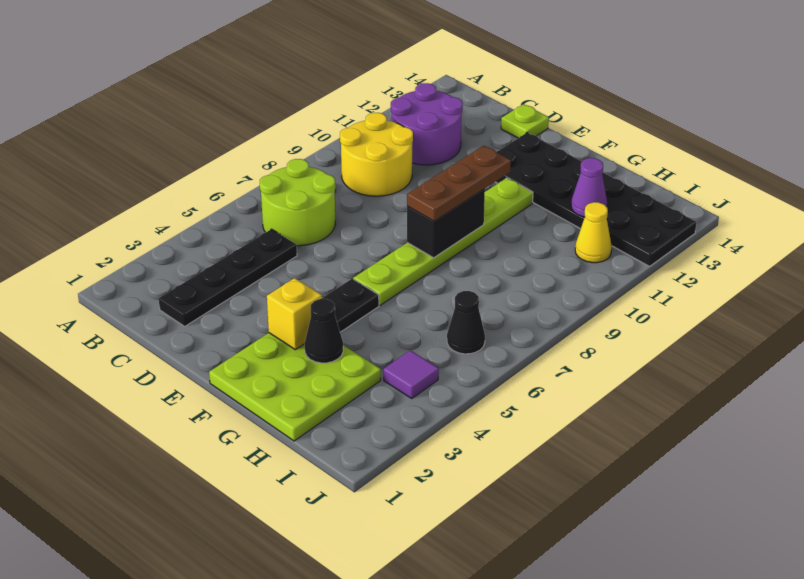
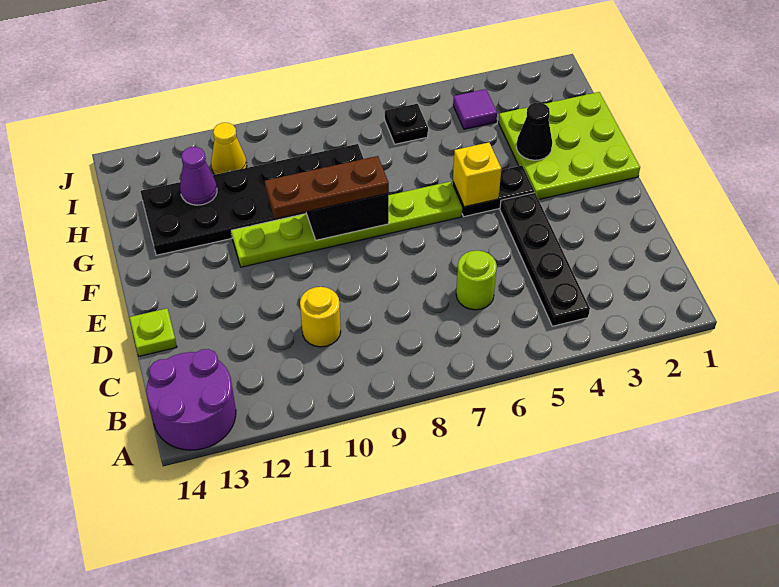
lime round brick B6:C7 level 1 -> lime round brick C6 level 1
yellow round brick B9:C10 level 1 -> yellow round brick C10 level 1
purple round brick B11:C12 level 1 -> purple round brick A13:B14 level 1
black plate C2:C5 level 1 -> black plate B4:E4 level 1
black plate E12:J13 level 1 -> black plate G8:H13 level 1
yellow brick F3 level 2 -> yellow brick F5 level 2
black cone I6 level 1 -> black plate I6 level 1

